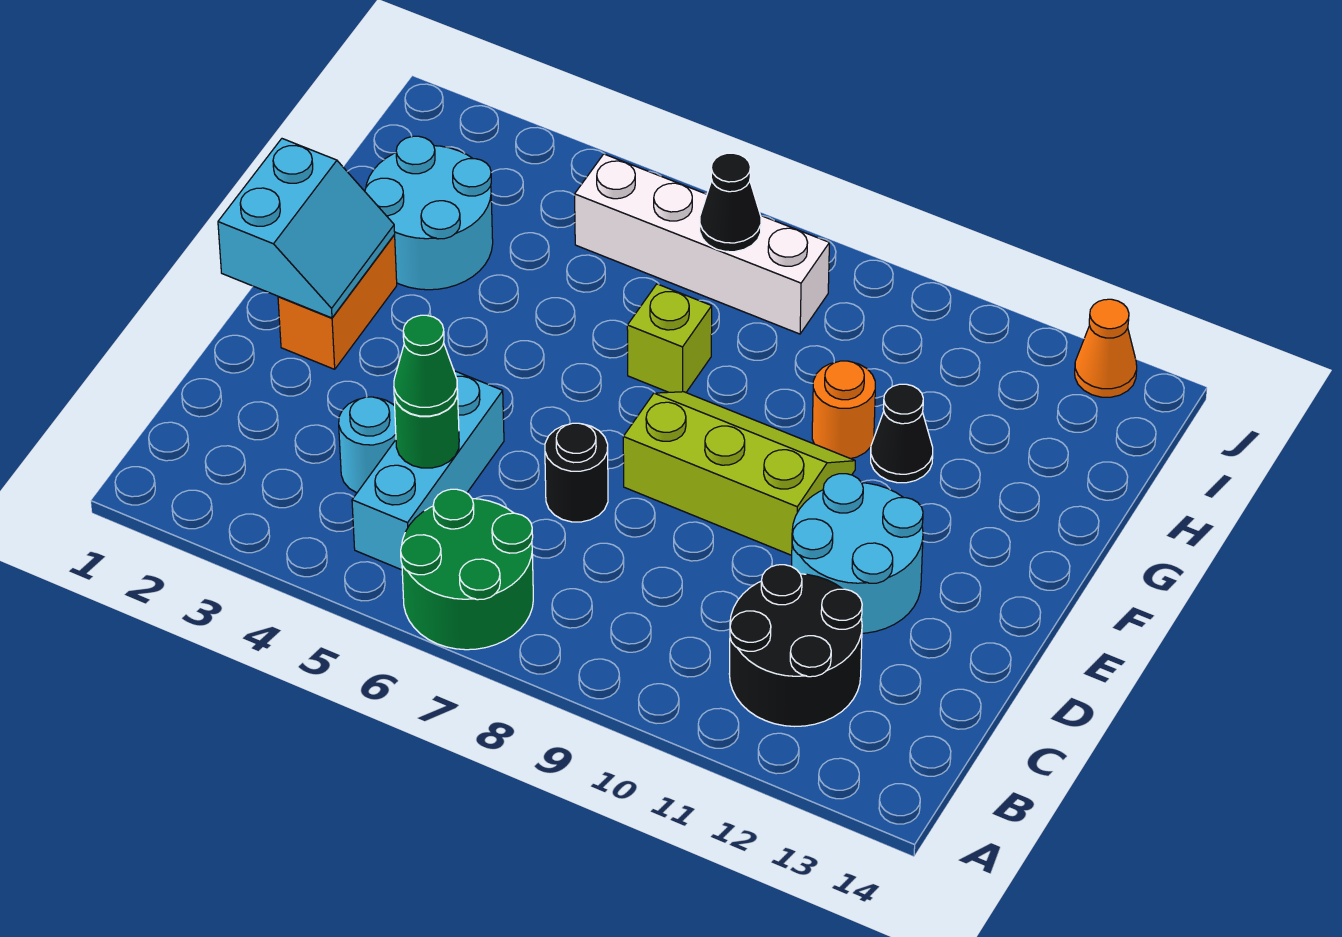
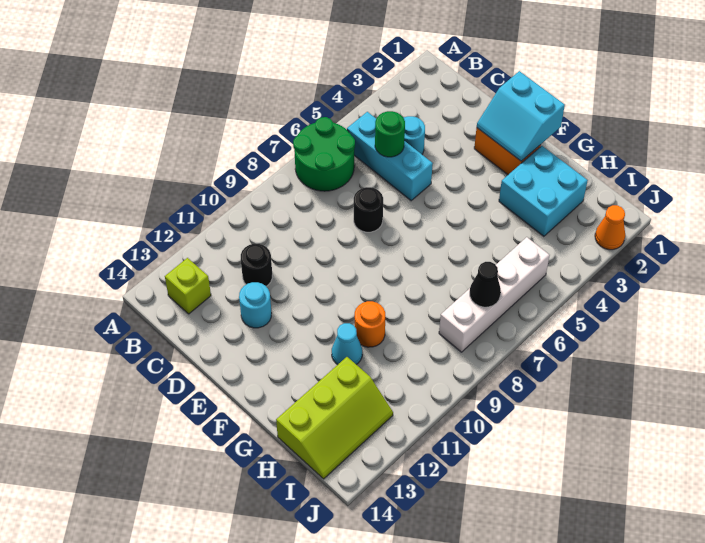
black round brick B11:C12 level 1 -> black round brick C11 level 1
green cone C5 level 3 -> none
cyan round brick D11:E12 level 1 -> cyan round brick D12 level 1
lime slope E8:F10 level 1 top E -> lime slope H12:I14 level 1 top H
cyan round brick G2:H3 level 1 -> cyan brick G2:H3 level 1
lime brick G7 level 1 -> lime brick B13 level 1
black cone G11 level 1 -> cyan cone G11 level 1
orange cone J13 level 1 -> orange cone J2 level 1

